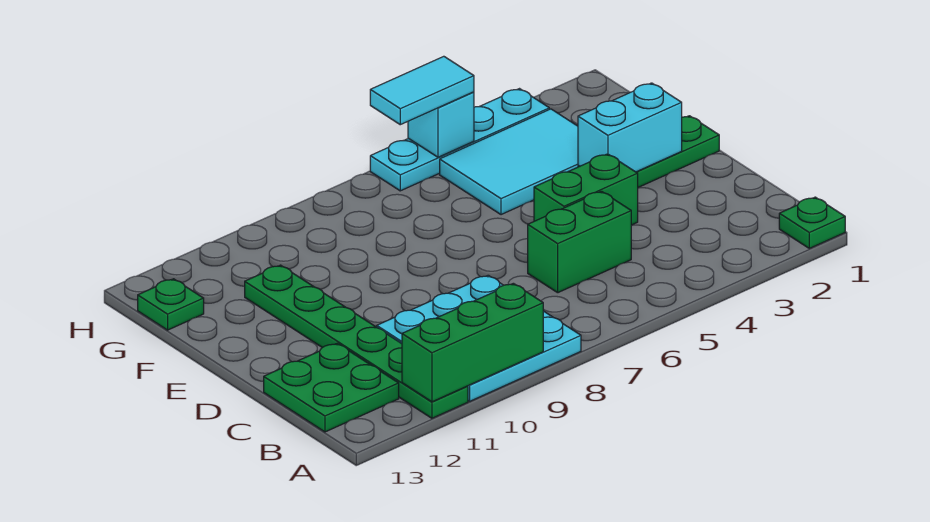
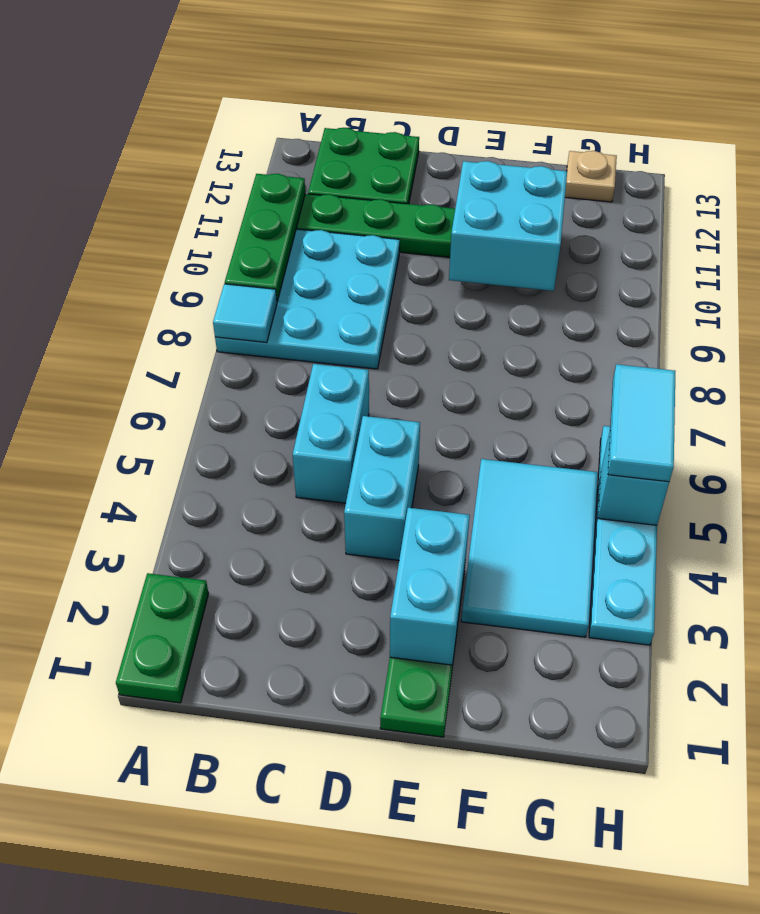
green plate A1 level 1 -> green plate A1:A2 level 1
none -> cyan tile A8 level 2
green brick A9:A11 level 2 -> green plate A9:A11 level 2
green brick C5:C6 level 1 -> cyan brick C5:C6 level 1
green brick D4:D5 level 1 -> cyan brick D4:D5 level 1
none -> cyan brick E10:F11 level 2
green plate G13 level 1 -> tan plate G13 level 1

